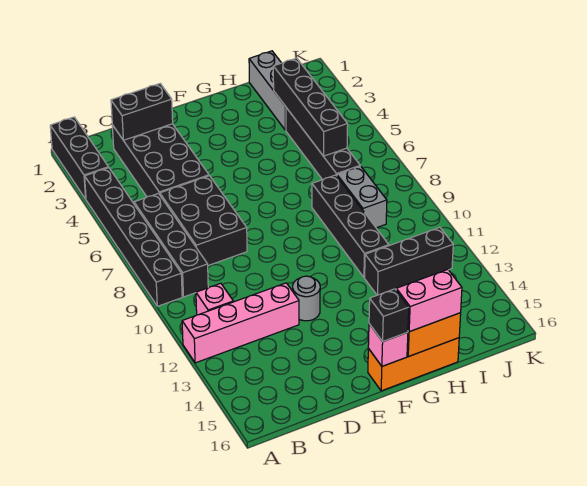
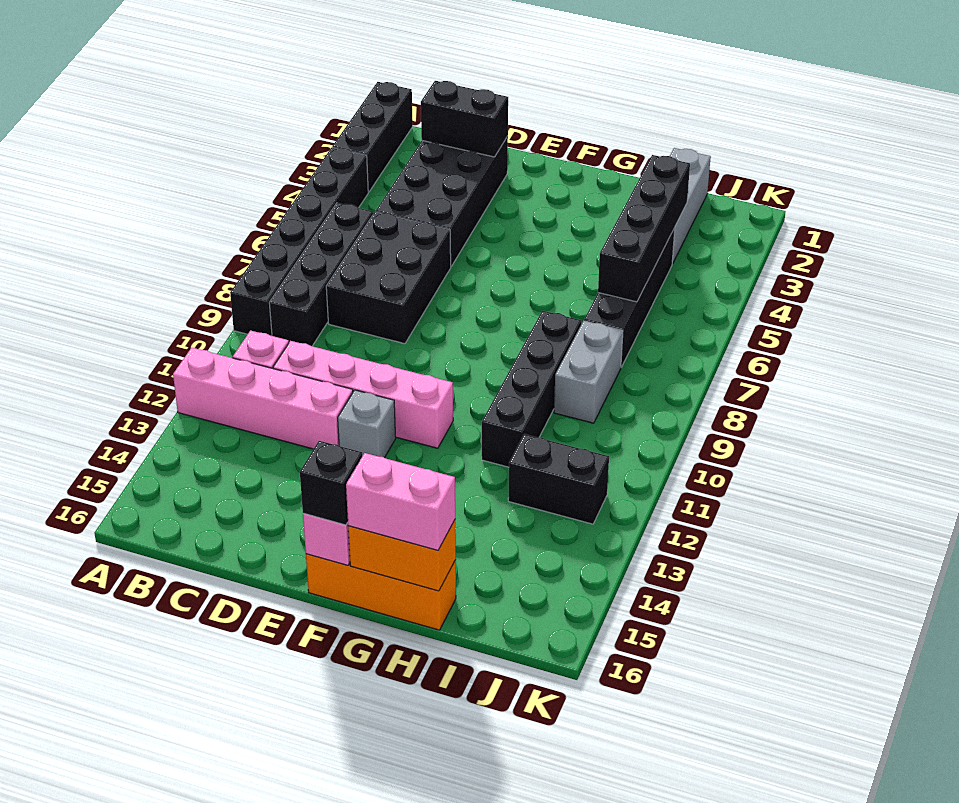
none -> pink brick C11:F11 level 1
grey round brick E12 level 1 -> grey brick E12 level 1
black brick H12:J12 level 1 -> black brick I12:J12 level 1

